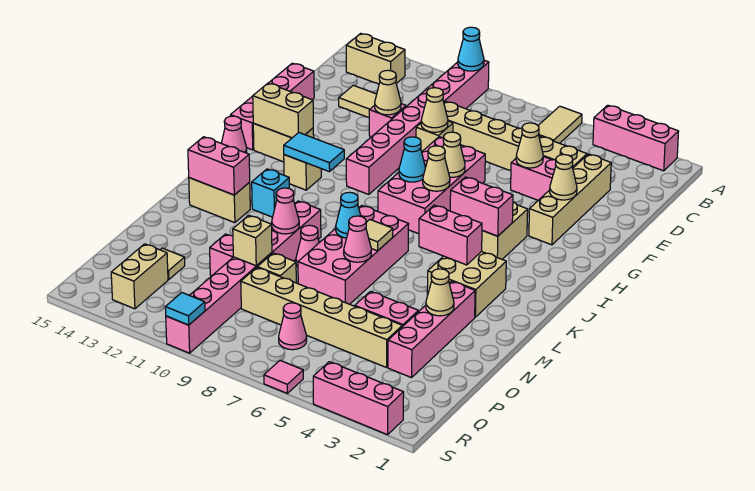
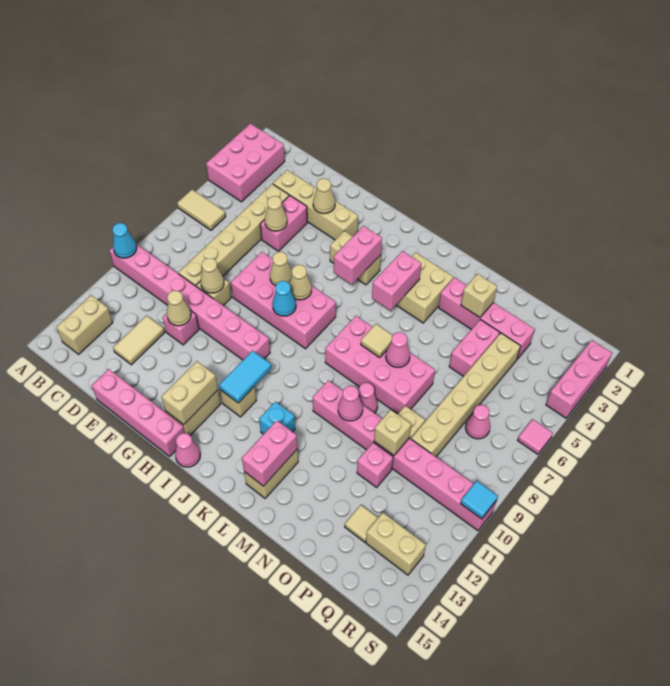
pink brick A2:A4 level 1 -> pink brick A2:B4 level 1
cyan cone L8 level 2 -> none
tan cone N3 level 2 -> tan brick N3 level 2

